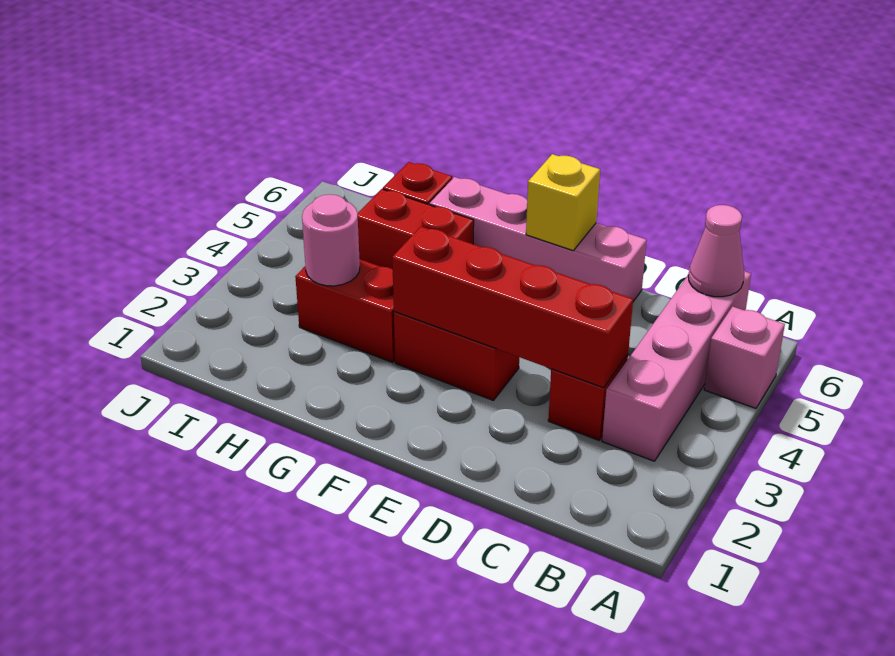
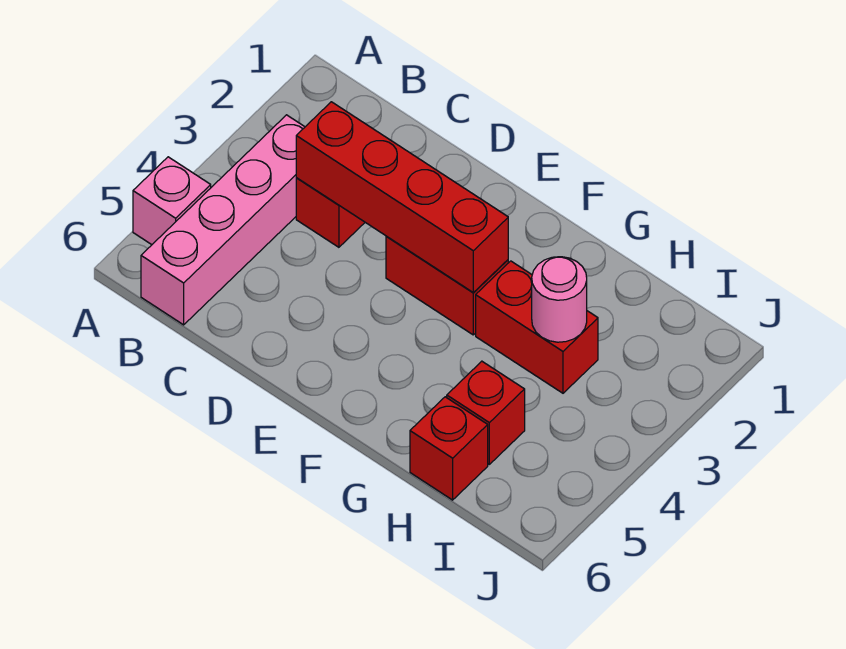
pink cone B6 level 2 -> none
pink brick D6:G6 level 1 -> none
yellow brick E6 level 2 -> none
red brick G5:H5 level 1 -> red brick H5 level 1

